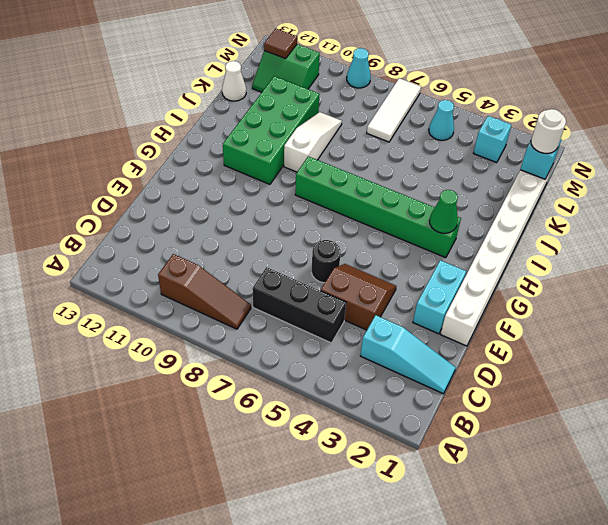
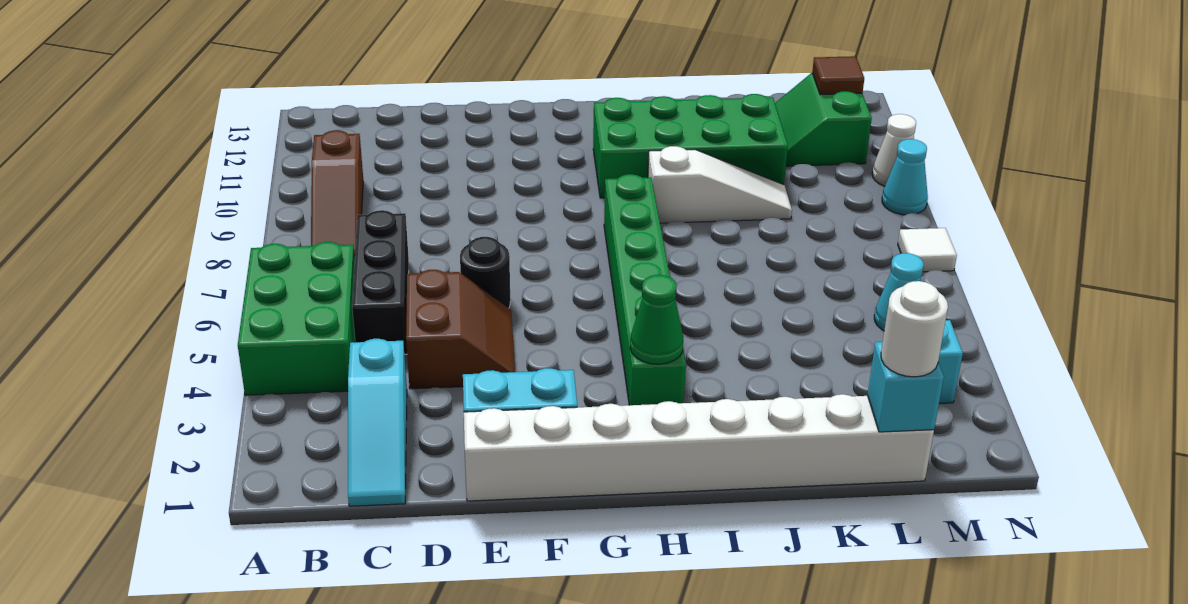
none -> green brick A4:B6 level 1
white cone K13 level 1 -> white cone N10 level 1
white tile L7:N7 level 1 -> white tile N7 level 1

